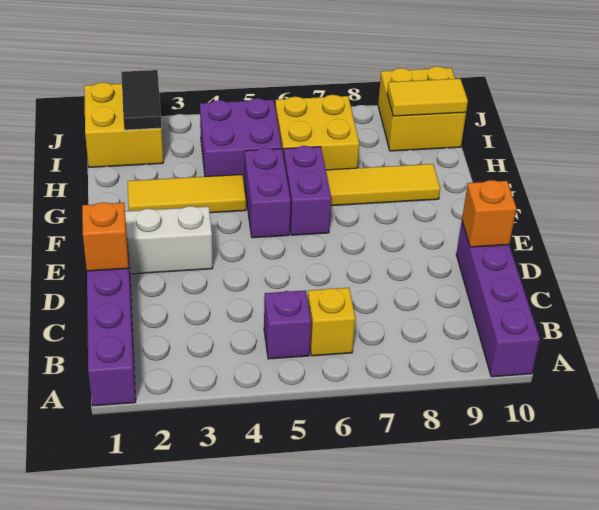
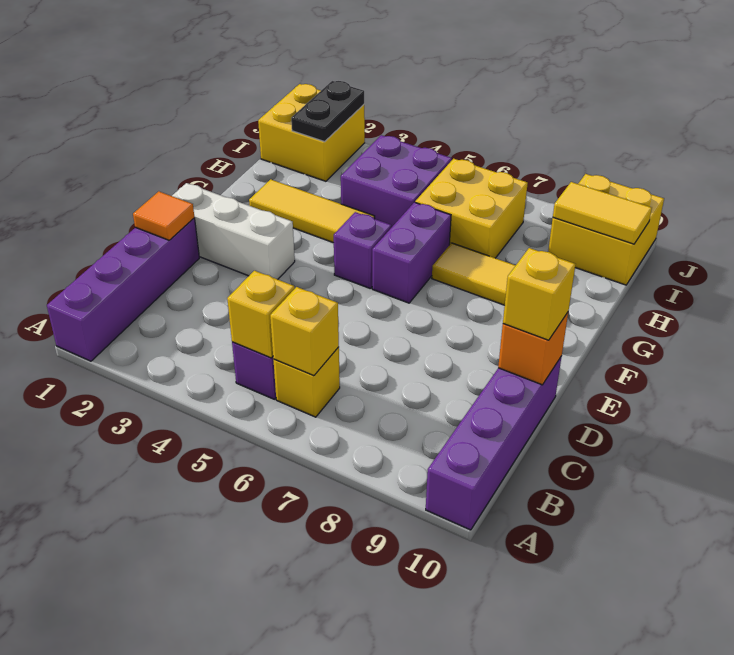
none -> yellow brick B5 level 2
none -> yellow brick B6 level 2
orange brick D1 level 2 -> orange tile D1 level 2
none -> yellow brick D10 level 3
purple brick F5:G5 level 1 -> purple brick F5 level 1
black tile I2:J2 level 2 -> black plate I2:J2 level 2

